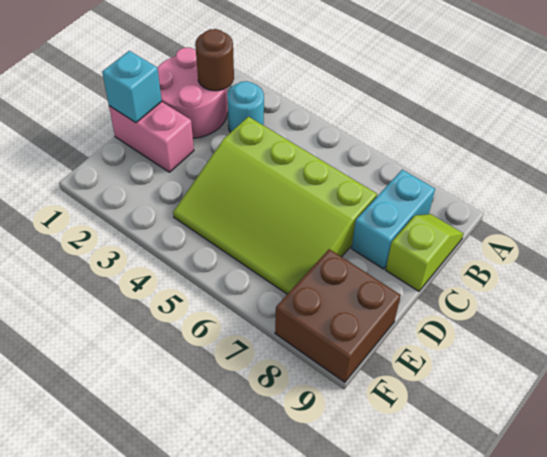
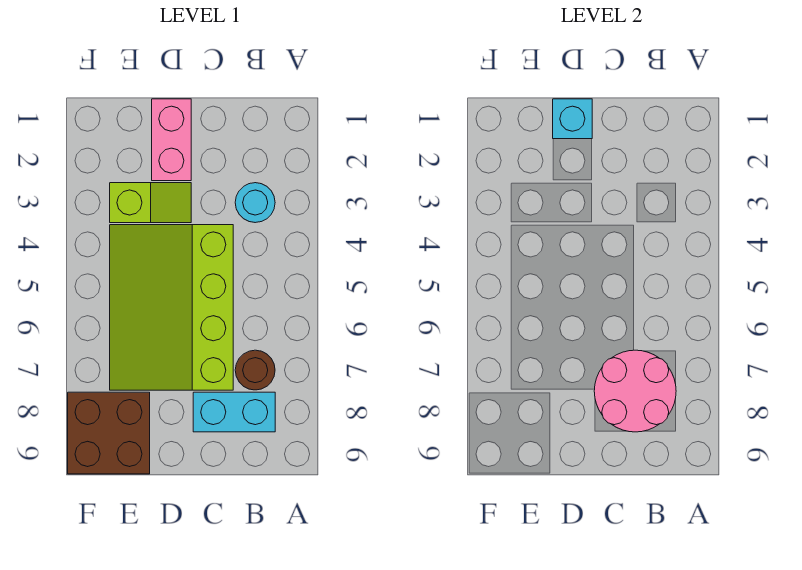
pink round brick B1:C2 level 1 -> pink round brick B7:C8 level 2
brown round brick B2 level 2 -> brown round brick B7 level 1
lime slope B9:C9 level 1 top C -> lime slope D3:E3 level 1 top E

